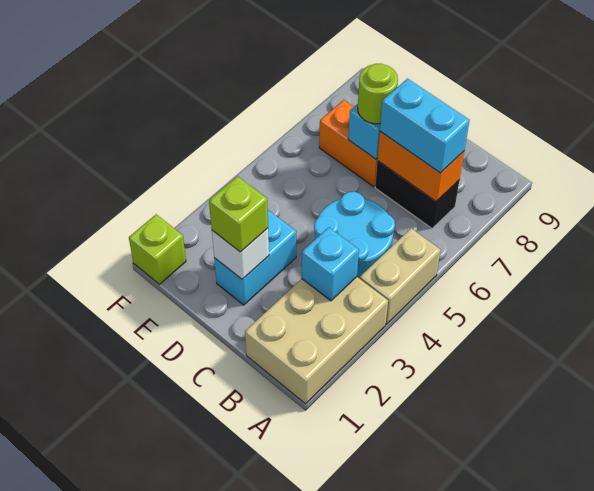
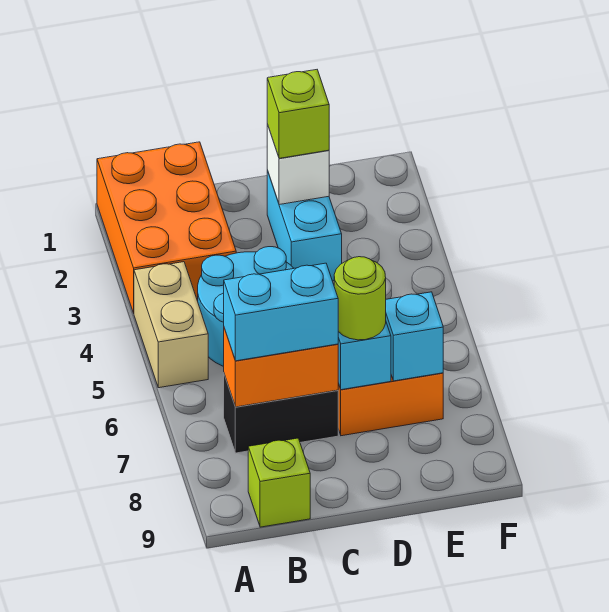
tan brick A1:B3 level 1 -> orange brick A1:B3 level 1
cyan brick B3 level 2 -> cyan brick E7 level 2
lime brick F1 level 1 -> lime brick B9 level 1

